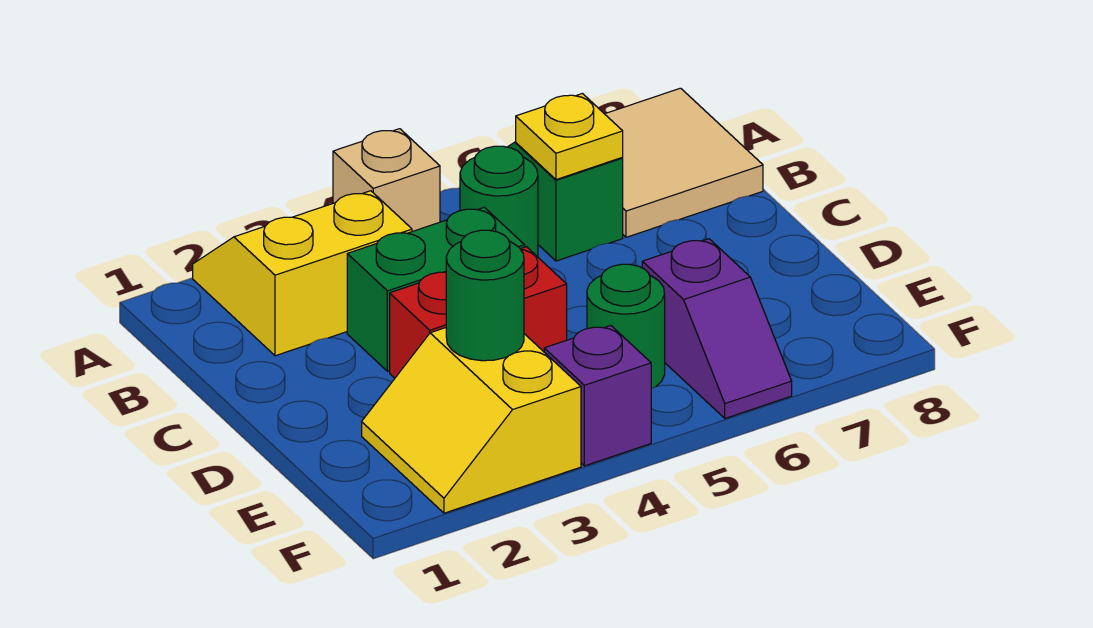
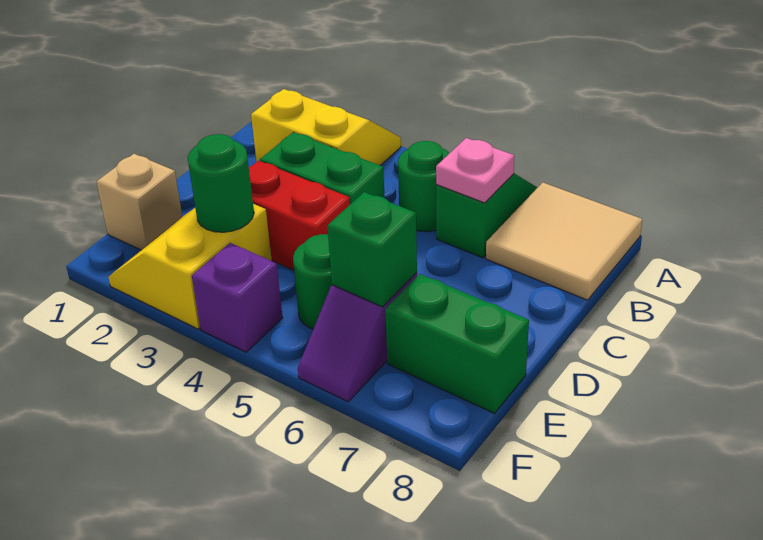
tan brick A4 level 1 -> tan brick E1 level 1
yellow plate B6 level 2 -> pink plate B6 level 2
none -> green brick E6 level 2
none -> green brick E7:E8 level 1

